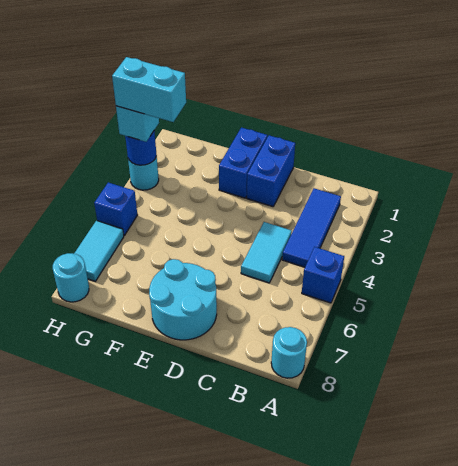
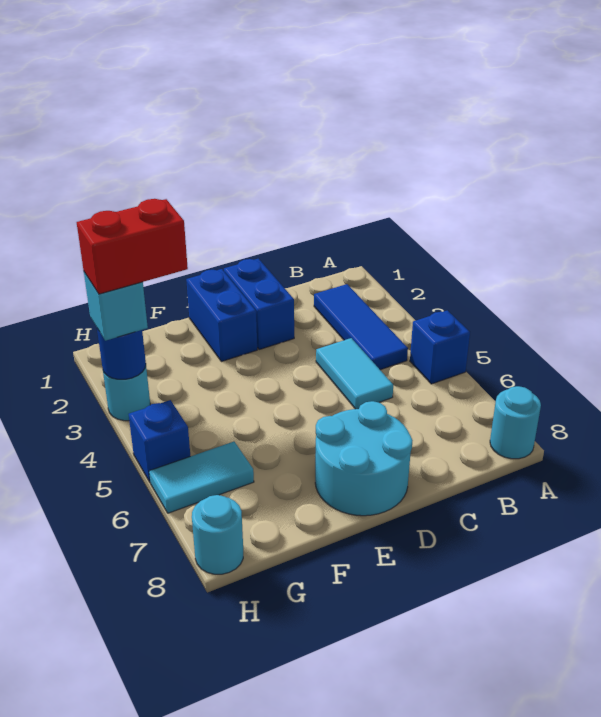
cyan brick G3:H3 level 4 -> red brick G3:H3 level 4
cyan tile H6:H7 level 1 -> cyan tile G6:H6 level 1

